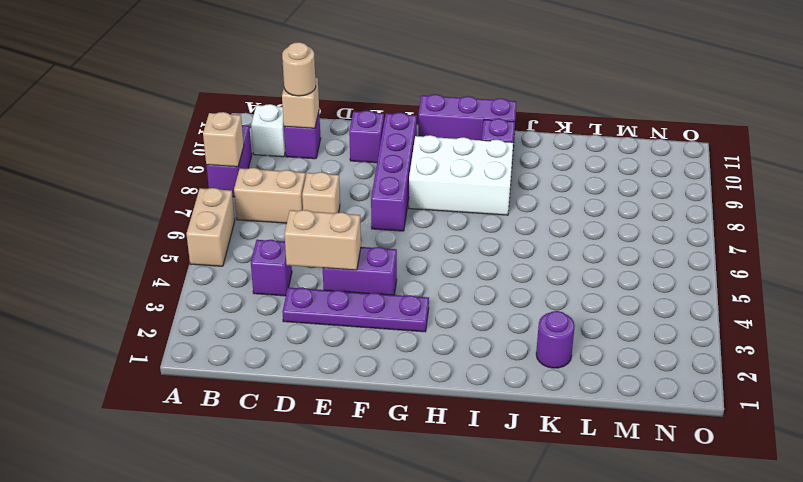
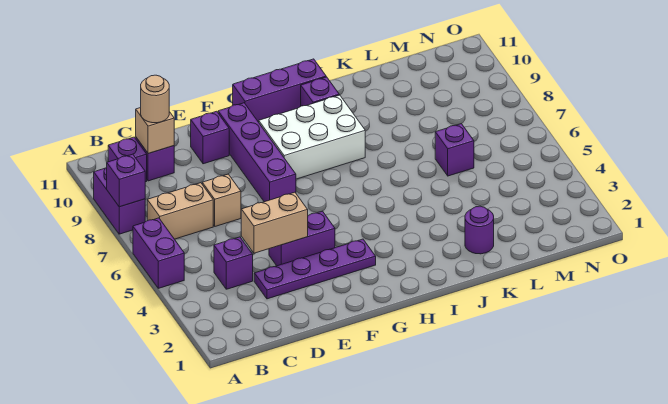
tan brick A5:A6 level 1 -> purple brick A5:A6 level 1
tan brick A8 level 2 -> purple brick A8 level 2
white brick B10 level 1 -> purple brick B10 level 1
none -> purple brick L6 level 1

